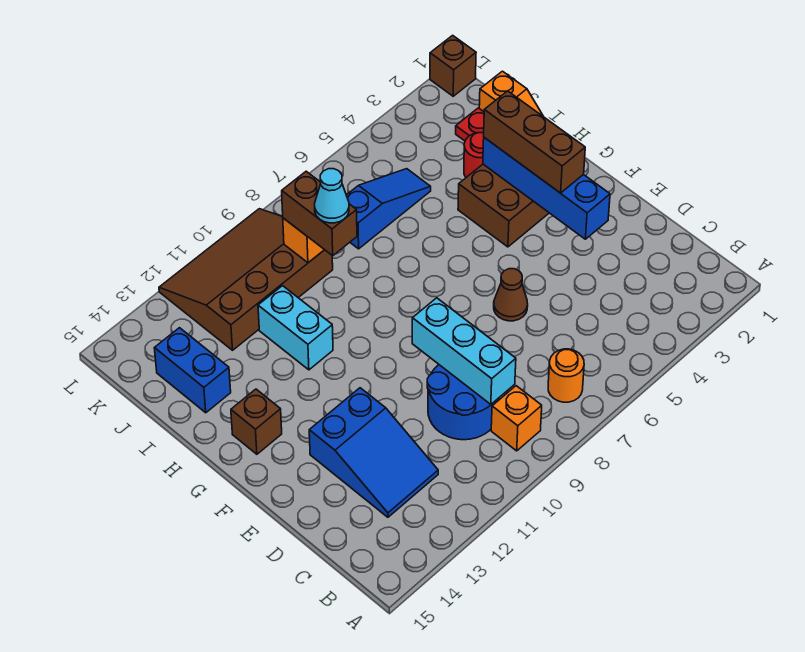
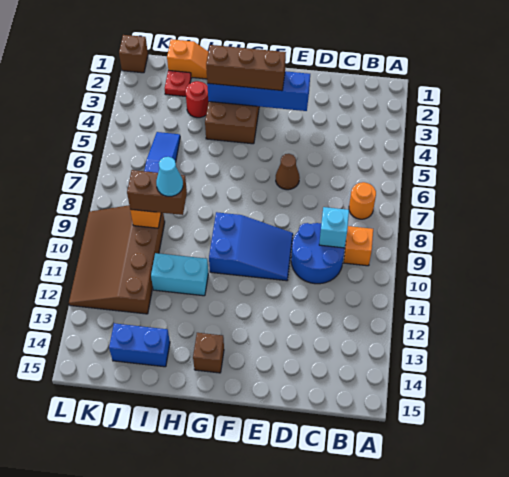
cyan brick C9:E9 level 2 -> cyan brick C9 level 2
blue slope C12:E13 level 1 top E -> blue slope E9:G10 level 1 top G

